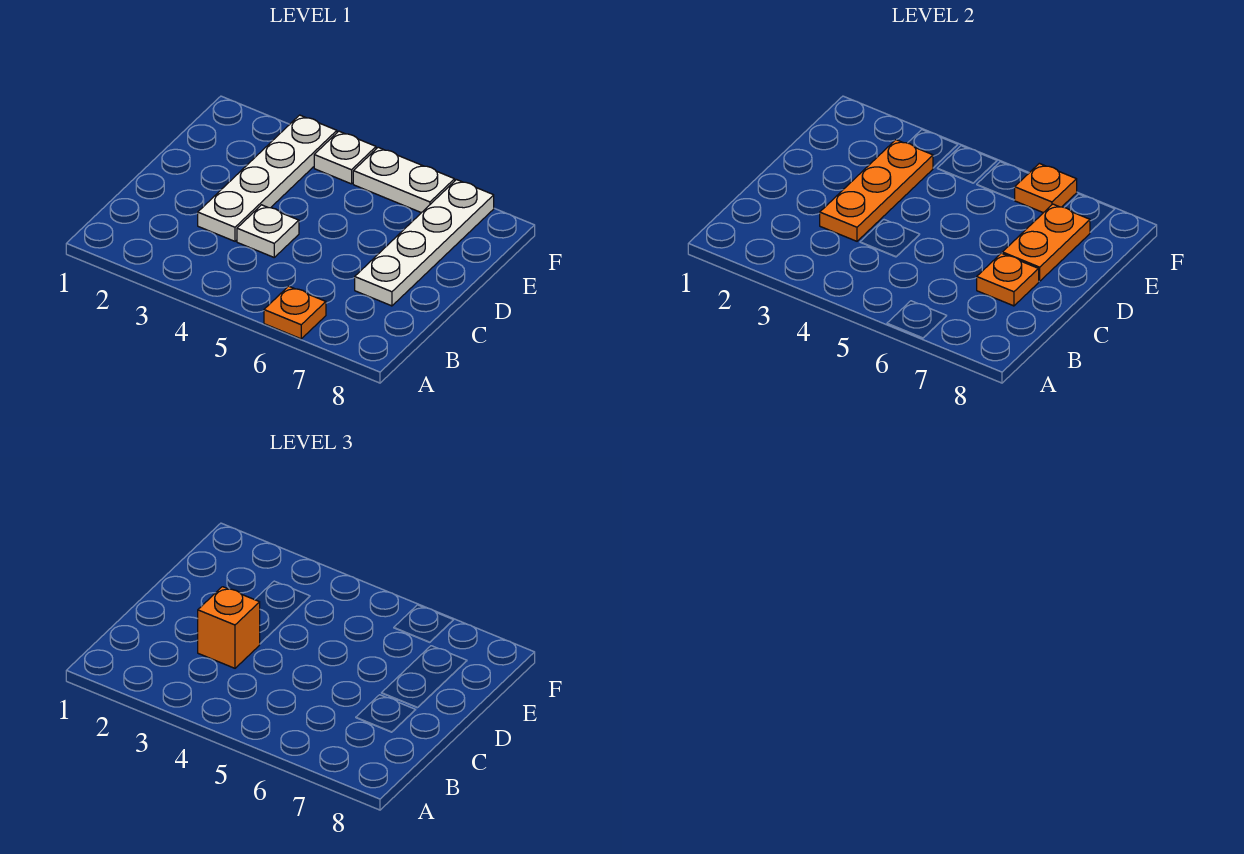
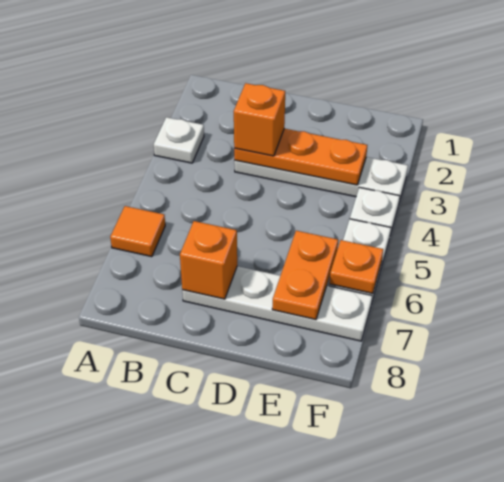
orange plate A6 level 1 -> orange tile A6 level 1
white plate C4 level 1 -> white plate A3 level 1
orange plate C7 level 2 -> orange brick C7 level 2
orange plate D7:E7 level 2 -> orange plate E6:E7 level 2

